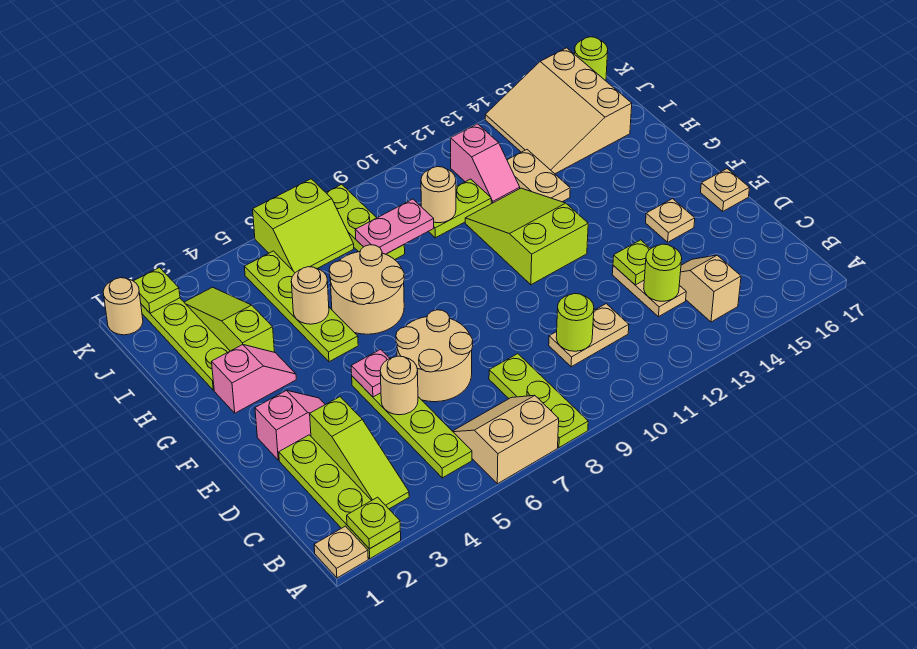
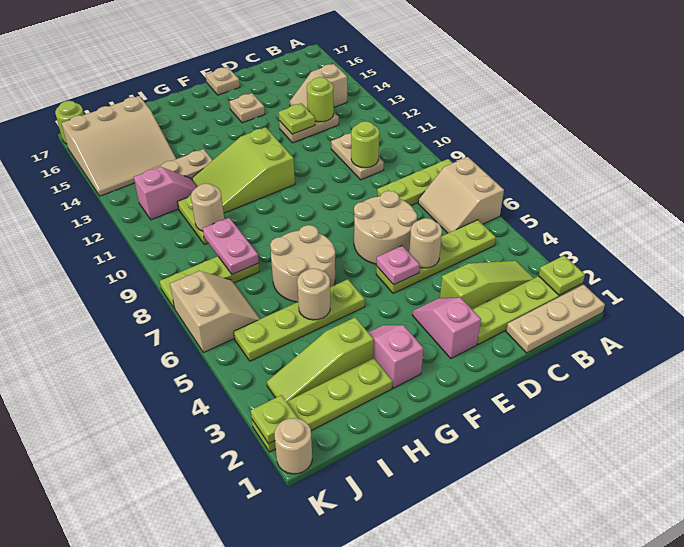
tan plate A1 level 1 -> tan plate A1:C1 level 1
lime slope J6:K7 level 1 top K -> tan slope J6:K7 level 1 top K

